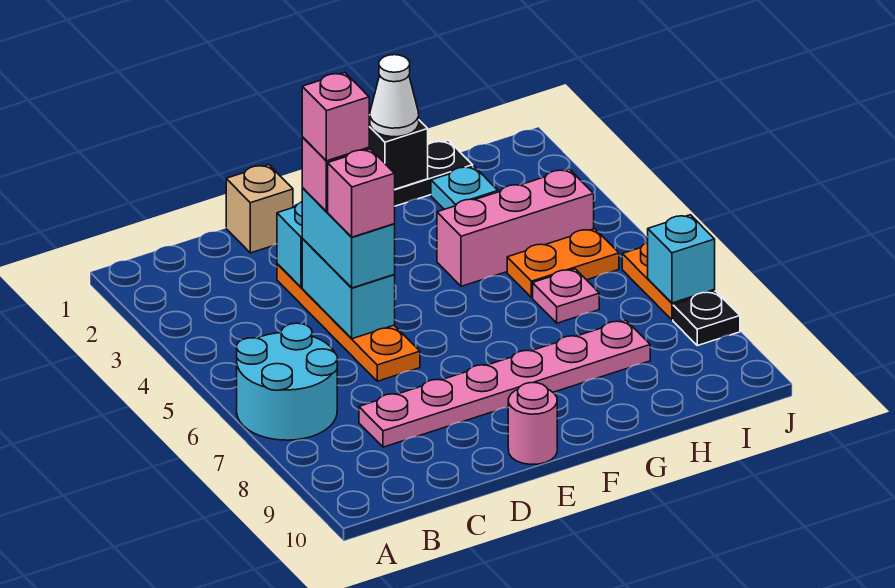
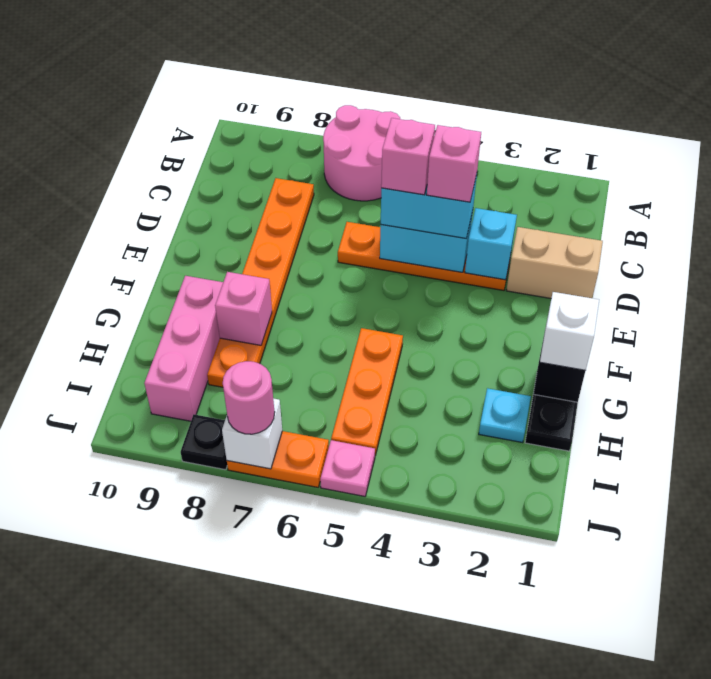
cyan round brick A6:B7 level 1 -> pink round brick A6:B7 level 1
pink plate C8:H8 level 1 -> orange plate C8:H8 level 1
tan brick D1 level 1 -> tan brick D1:D2 level 1
pink brick D4 level 5 -> pink brick G8 level 2
pink round brick E10 level 1 -> pink round brick J7 level 3
white cone G1 level 3 -> white brick G1 level 3
pink brick G4:I4 level 1 -> pink brick G9:I9 level 1
orange plate H5:I5 level 1 -> orange plate G5:I5 level 1
pink plate H6 level 1 -> pink plate J5 level 1
cyan brick J7 level 2 -> white brick J7 level 2

